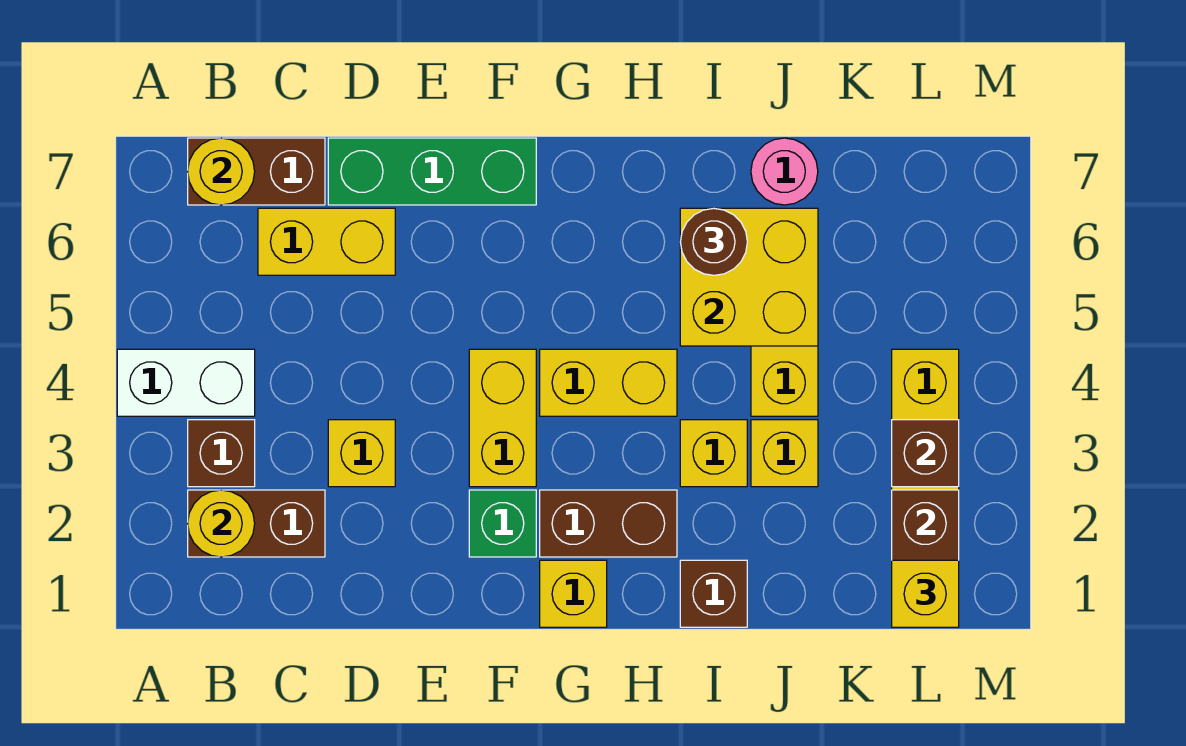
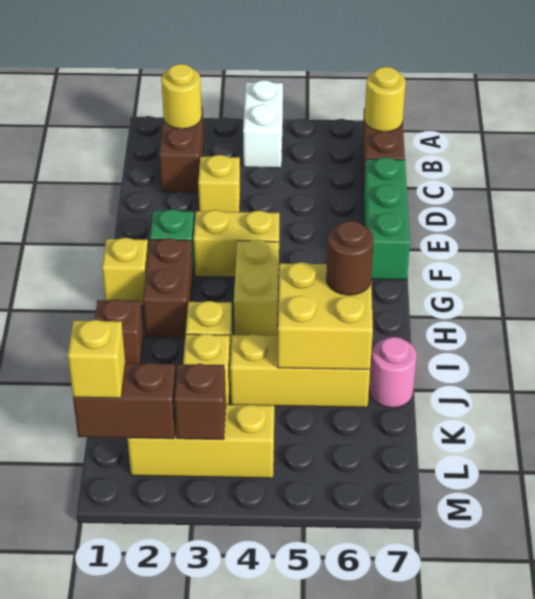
brown brick B3 level 1 -> none
yellow brick C6:D6 level 1 -> none

